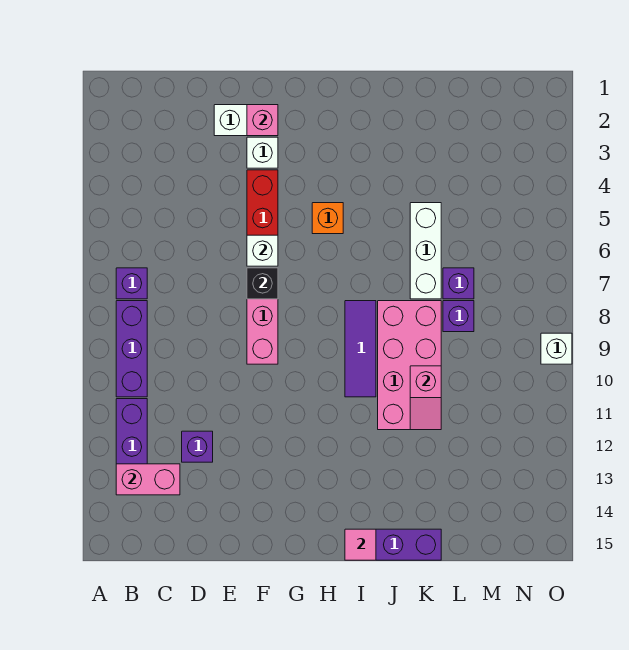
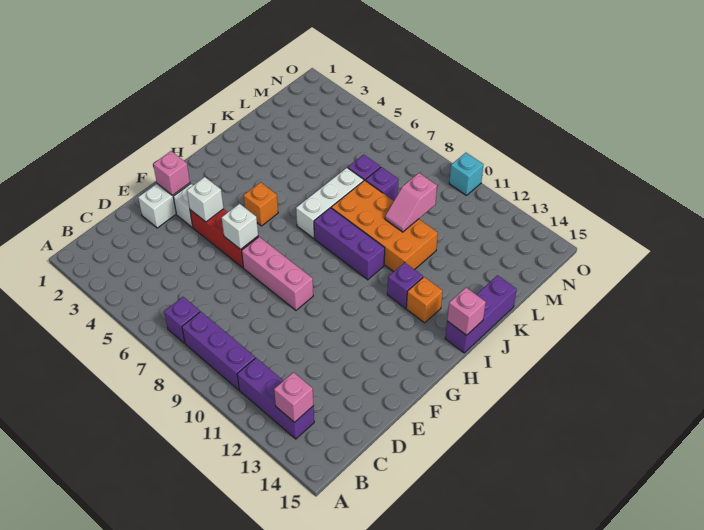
pink brick B13:C13 level 2 -> pink brick B13 level 2
purple brick D12 level 1 -> purple brick I12 level 1
black brick F7 level 2 -> none
purple tile I8:I10 level 1 -> purple brick I8:I10 level 1
none -> orange brick I13 level 1
pink tile I15 level 2 -> pink brick I15 level 2
pink brick J8:K11 level 1 -> orange brick J8:K11 level 1
white brick K5:K7 level 1 -> white brick I7:K7 level 1
pink slope K10:K11 level 2 top 10 -> pink slope K10:L10 level 2 top L
white brick O9 level 1 -> white brick F4 level 2
none -> cyan brick O10 level 1

